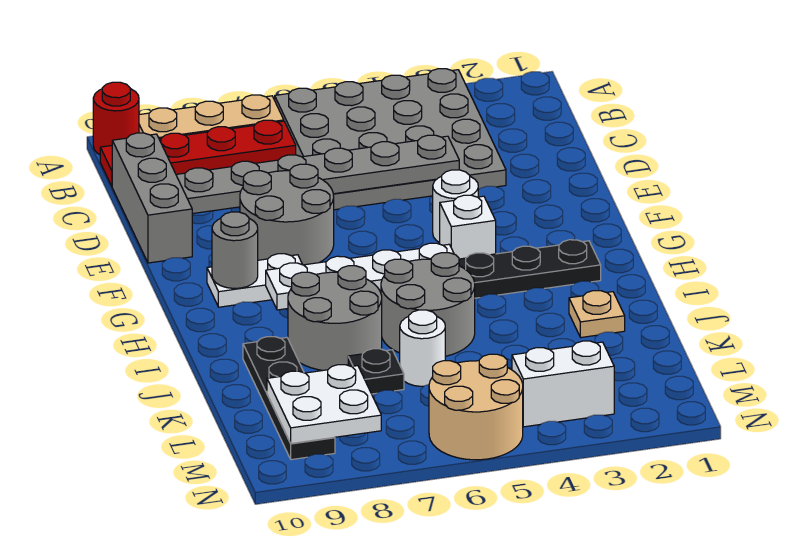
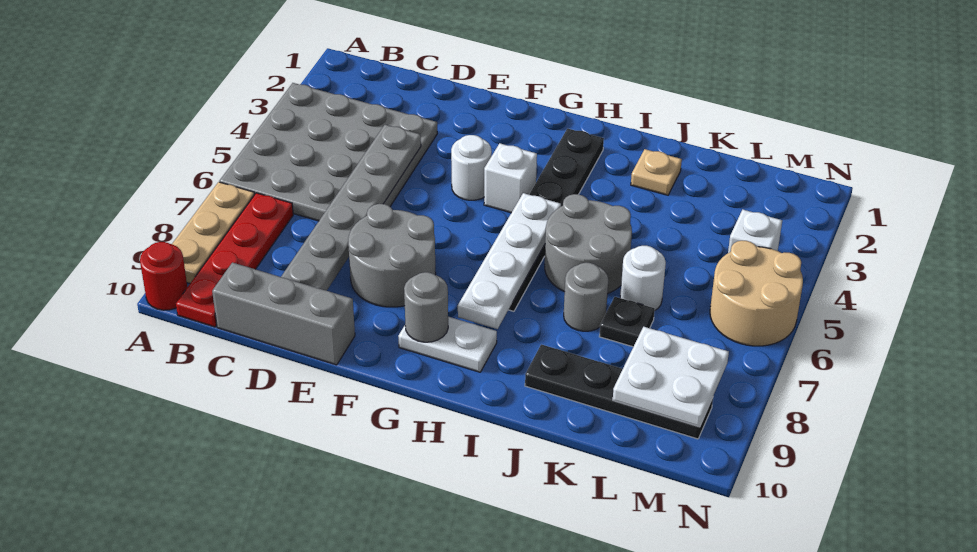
white plate G8:G9 level 1 -> white plate G9:H9 level 1
grey round brick I7:J8 level 1 -> grey round brick J7 level 1
white brick M3:M4 level 1 -> white brick M4 level 1

